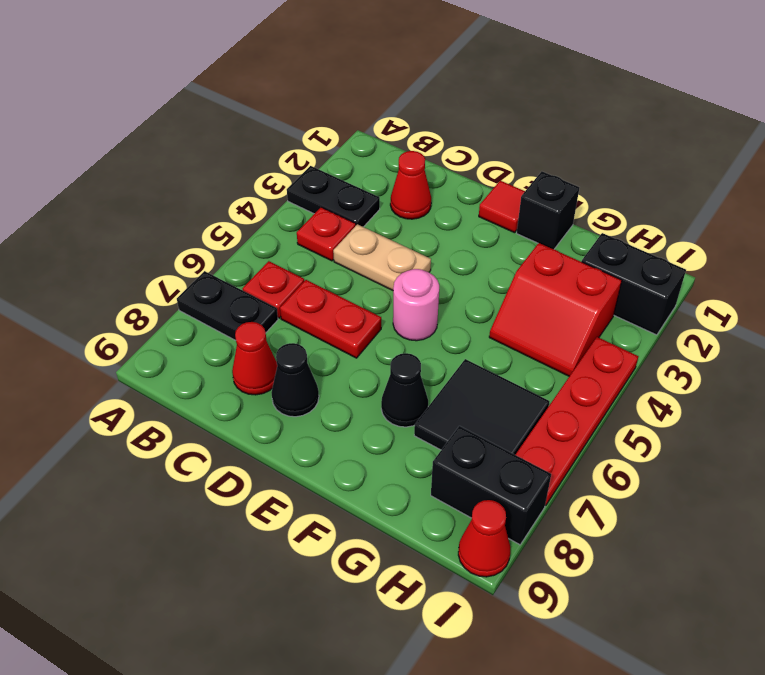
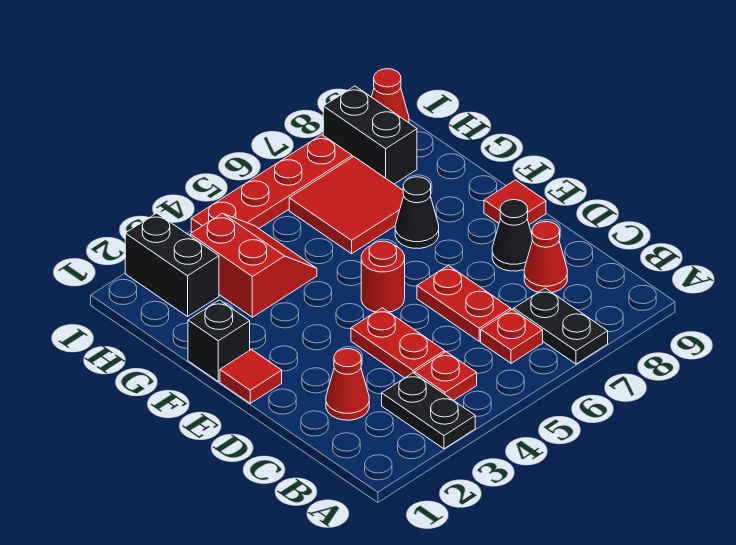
tan plate C4:D4 level 1 -> red plate C4:D4 level 1
pink round brick E5 level 1 -> red round brick E5 level 1
none -> red tile E9 level 1
black tile G6:H7 level 1 -> red tile G6:H7 level 1

